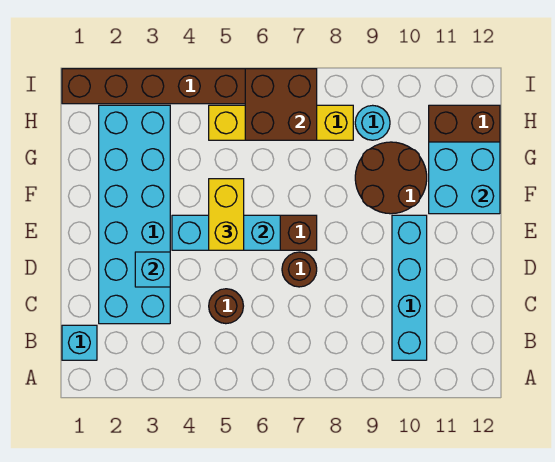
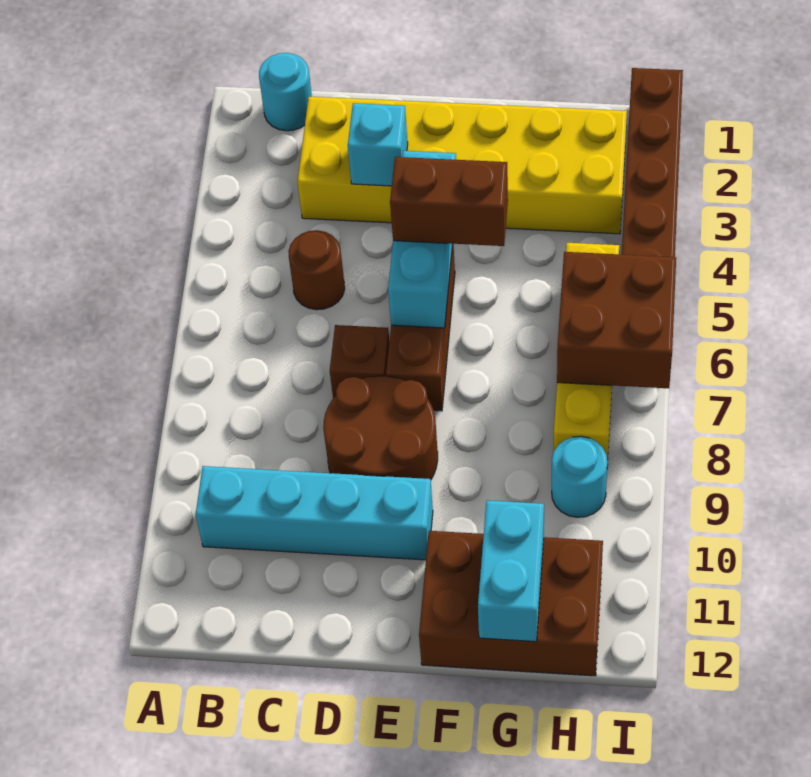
cyan brick B1 level 1 -> cyan round brick B1 level 1
cyan brick C2:H3 level 1 -> yellow brick C2:H3 level 1
brown round brick D7 level 1 -> brown brick D7 level 1
yellow brick E5:F5 level 3 -> brown brick E5:F5 level 3
brown round brick F9:G10 level 1 -> brown round brick D8:E9 level 1
cyan brick F11:G12 level 2 -> cyan brick G11:G12 level 2

